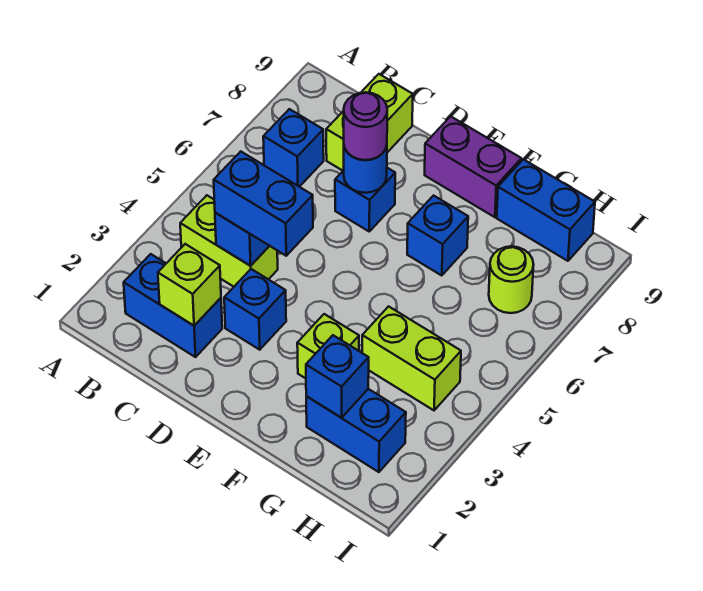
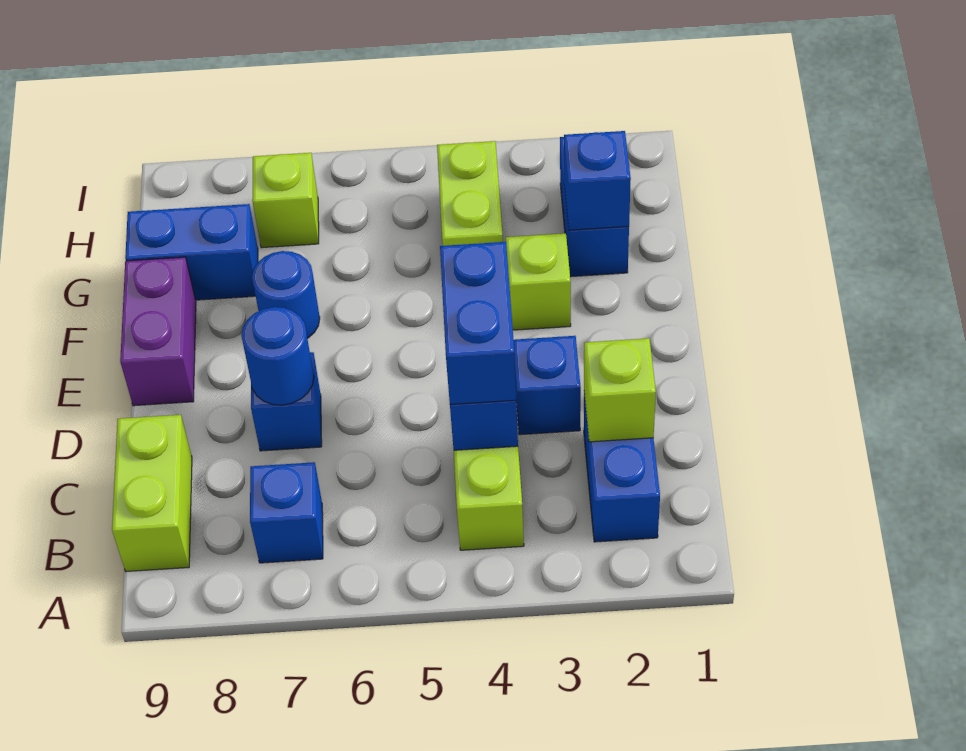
lime brick C8:C9 level 1 -> lime brick B9:C9 level 1
purple round brick D7 level 3 -> none
blue brick F7 level 1 -> blue round brick F7 level 1
blue brick G9:H9 level 1 -> blue brick G8:G9 level 1
lime round brick H7 level 1 -> lime brick H7 level 1

